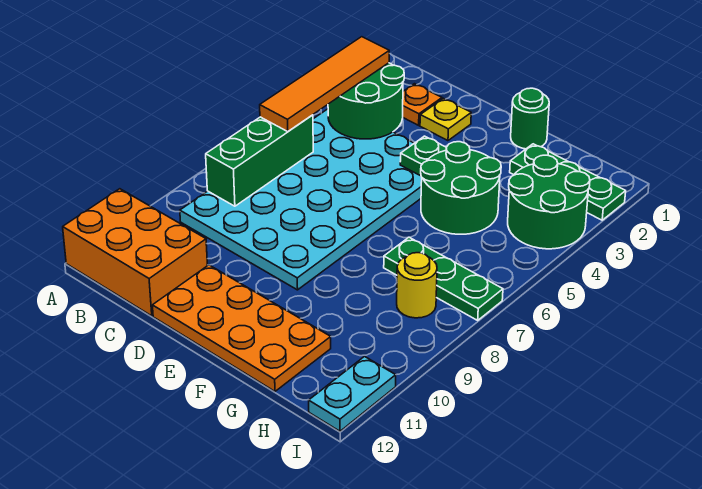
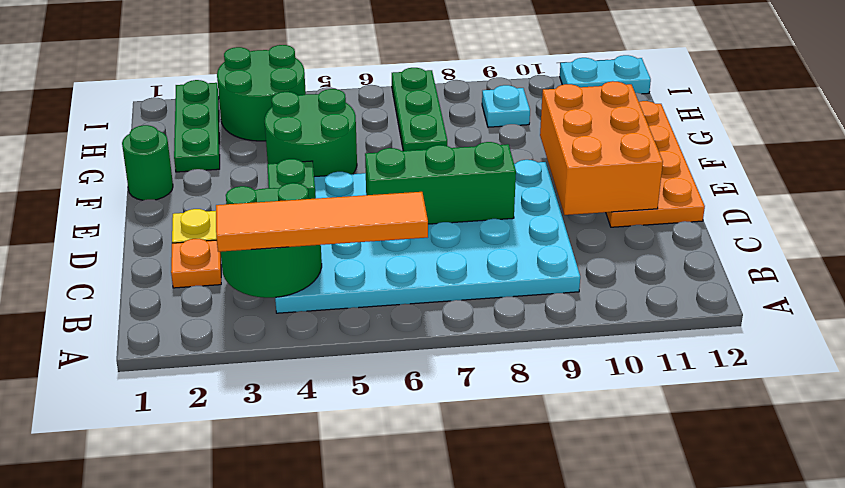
orange brick A11:C12 level 1 -> orange brick D10:F11 level 2
green brick B6:B8 level 2 -> green brick D6:D8 level 2
yellow round brick H8 level 1 -> none
none -> cyan plate H9 level 1

